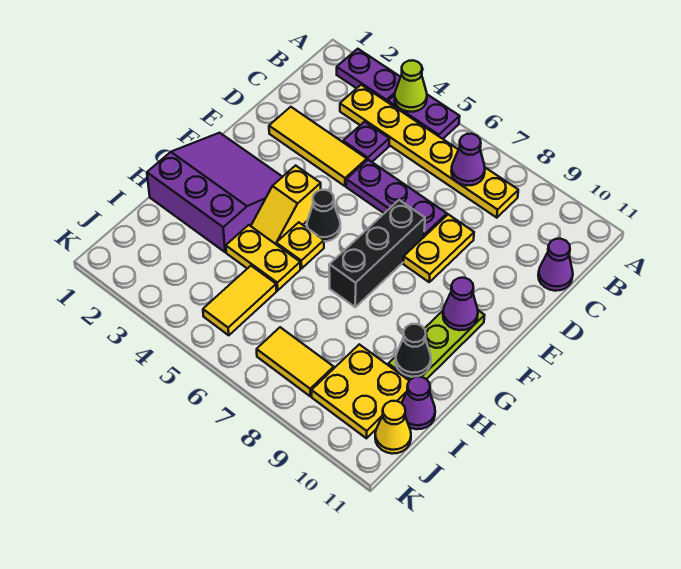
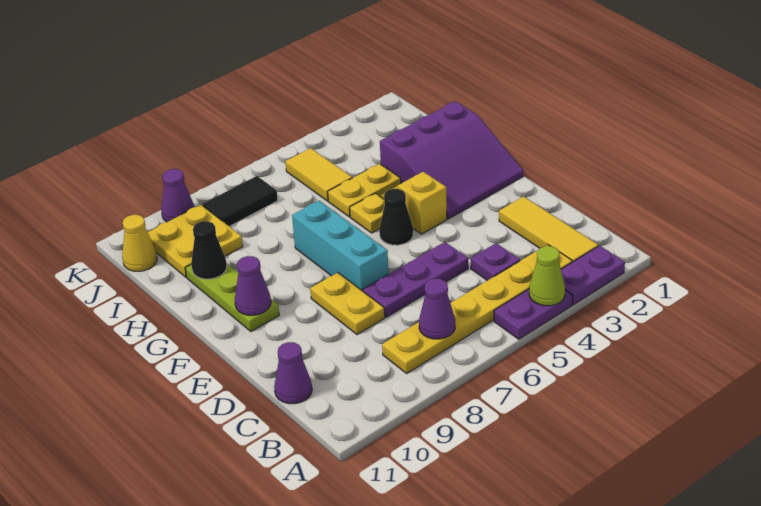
yellow tile D2:D4 level 1 -> yellow tile B2:D2 level 1
black brick E7:G7 level 1 -> cyan brick E7:G7 level 1
purple cone I11 level 1 -> purple cone K9 level 1
yellow tile J7:J8 level 1 -> black tile J7:J8 level 1

